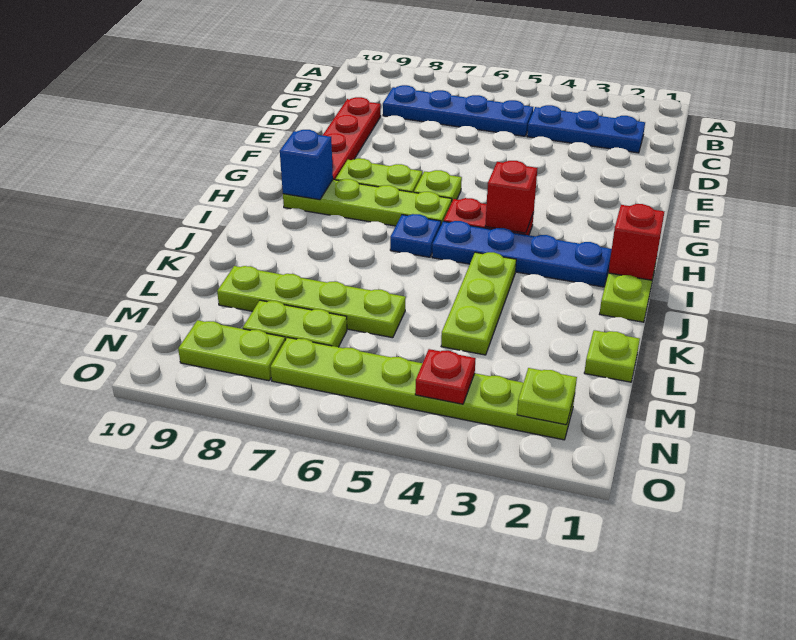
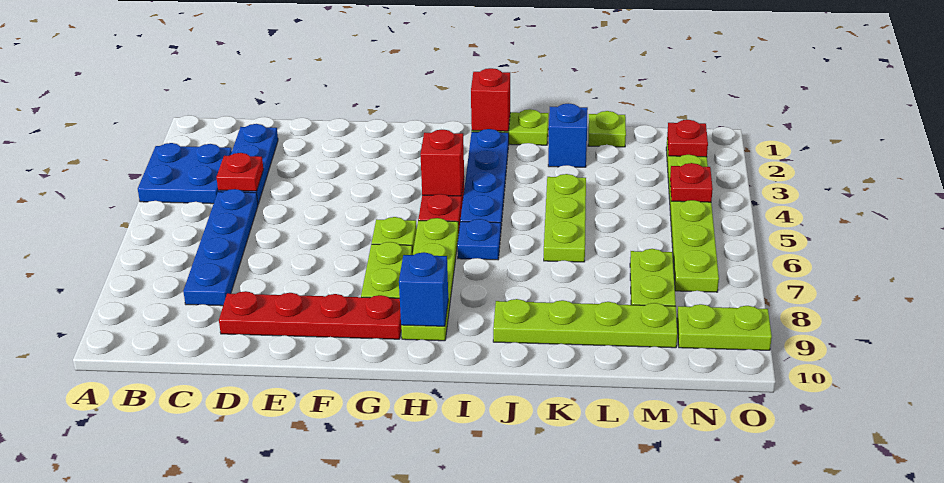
none -> blue plate A3:B4 level 1
none -> red plate C4 level 2
lime plate J4:L4 level 1 -> lime plate K4:K6 level 1
none -> blue brick K2 level 1
lime plate L6:L9 level 1 -> lime plate J9:M9 level 1
lime plate N2 level 2 -> red plate N2 level 2
lime plate N8:N9 level 1 -> lime plate N9:O9 level 1

